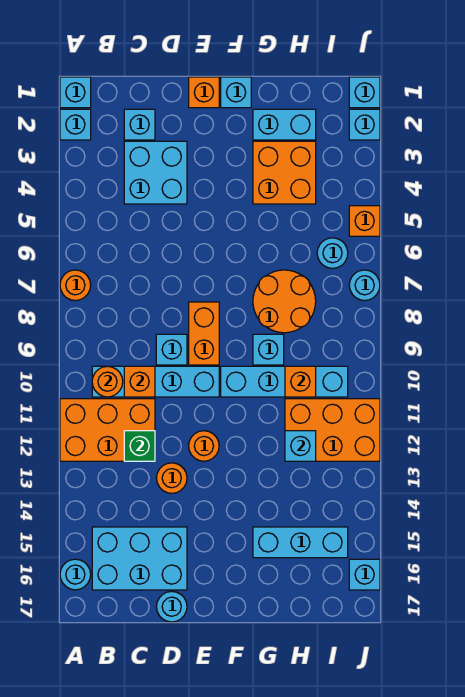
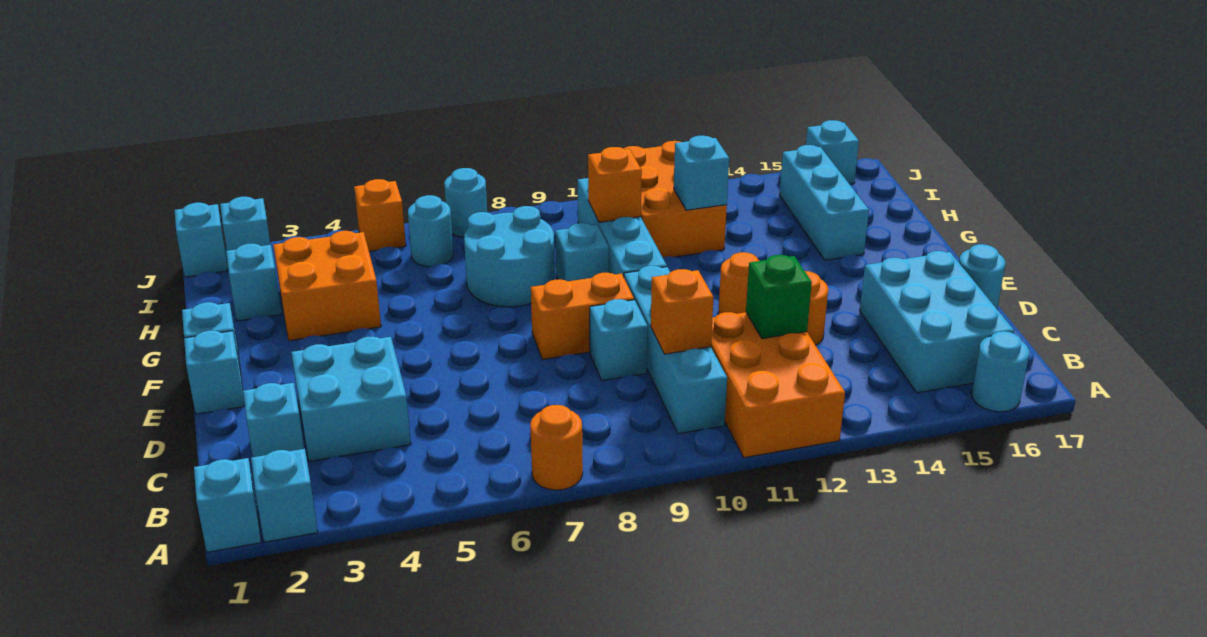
orange round brick B10 level 2 -> none
orange brick E1 level 1 -> cyan brick E1 level 1
cyan brick G2:H2 level 1 -> cyan brick H2 level 1
orange round brick G7:H8 level 1 -> cyan round brick G7:H8 level 1

